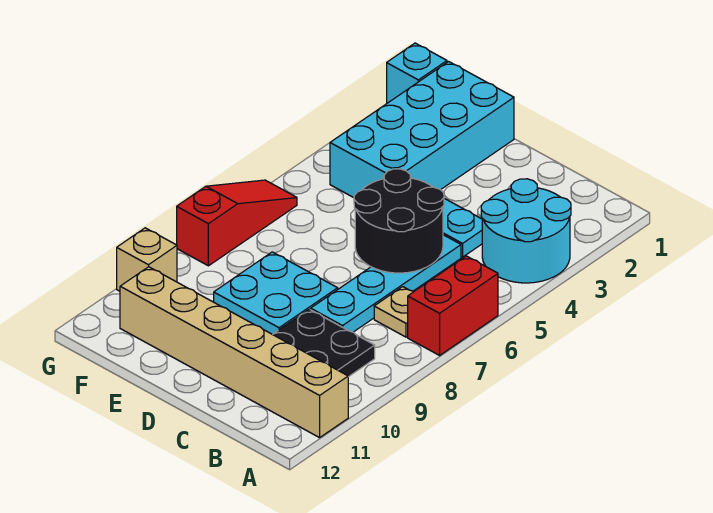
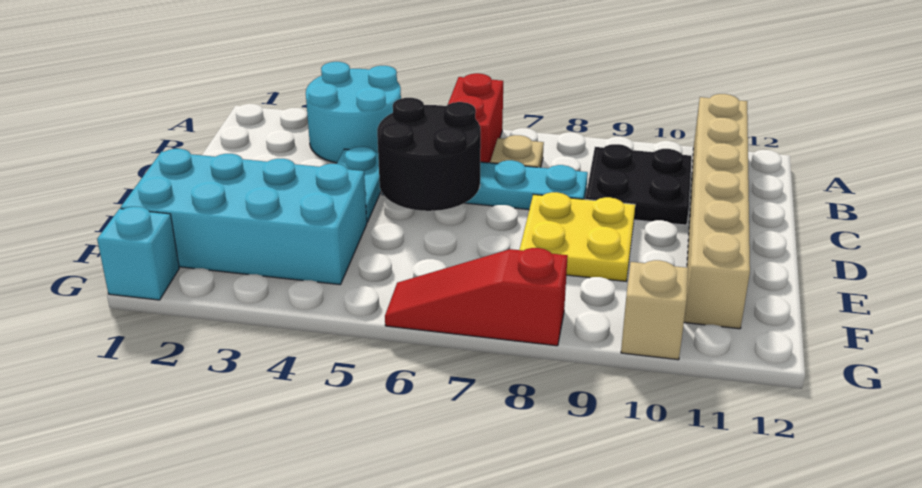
red brick A6:A7 level 1 -> red brick A6:B6 level 1
cyan plate D8:E9 level 1 -> yellow plate D8:E9 level 1

